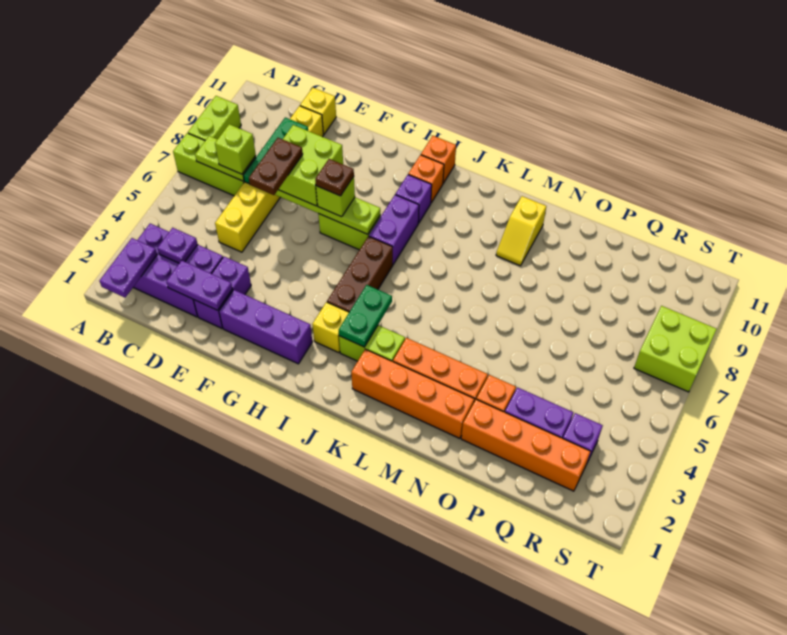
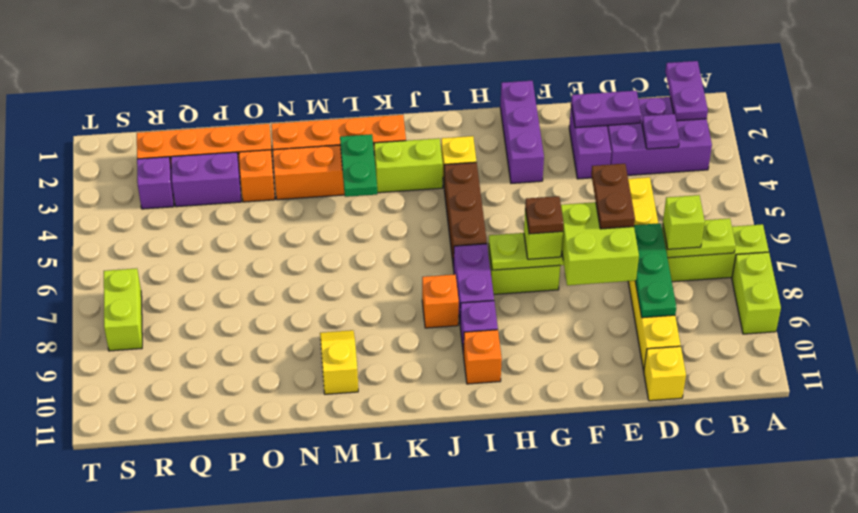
purple brick F2:H2 level 1 -> purple brick G1:G3 level 1
orange brick I11 level 1 -> orange brick J8 level 1
green plate J3:J4 level 2 -> green plate L3:L4 level 2
lime brick S7:T8 level 1 -> lime brick S7:S8 level 1

